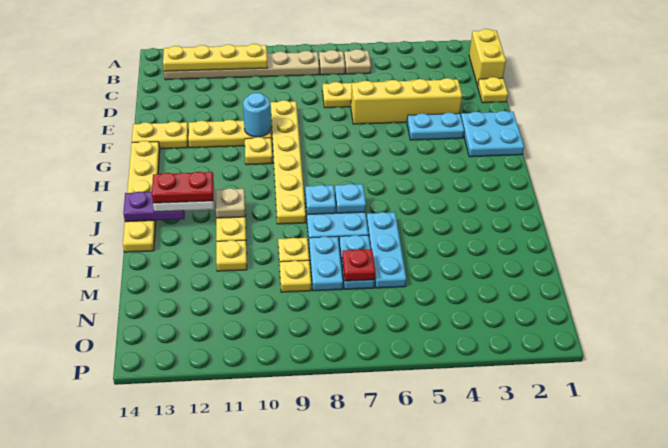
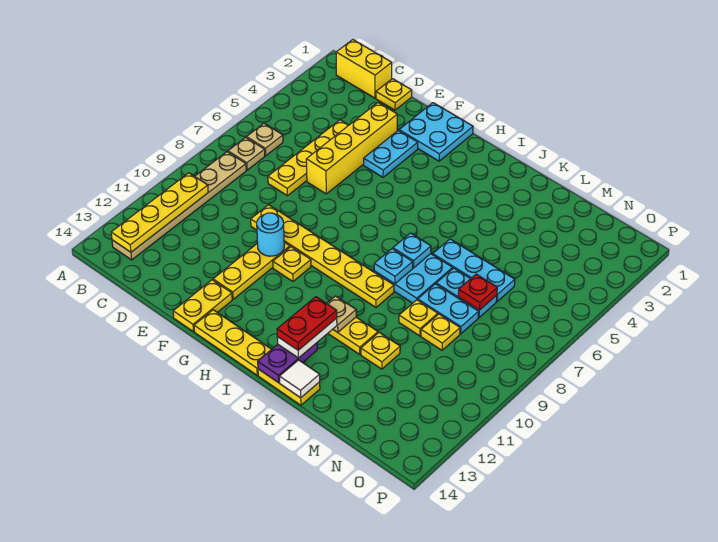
none -> white tile K14 level 2

